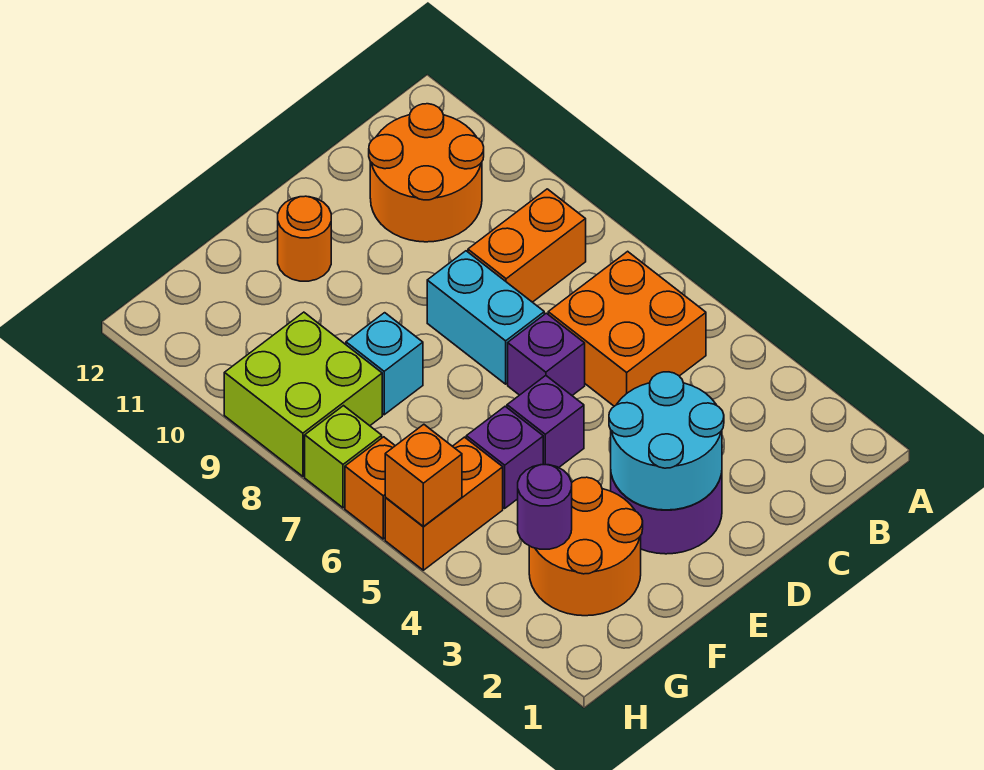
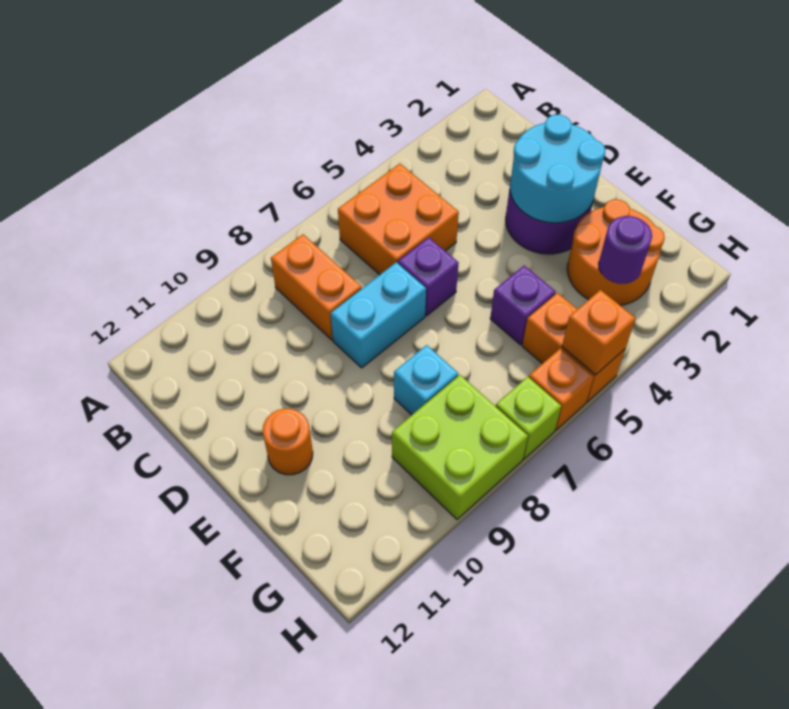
orange round brick B10:C11 level 1 -> none
purple brick E5 level 1 -> none

